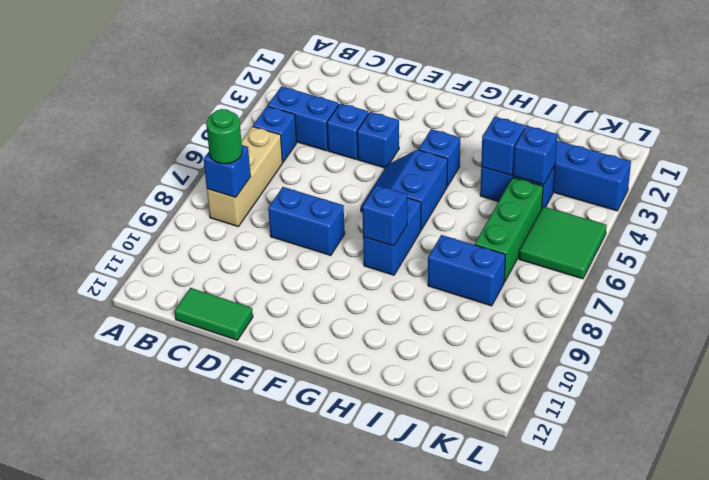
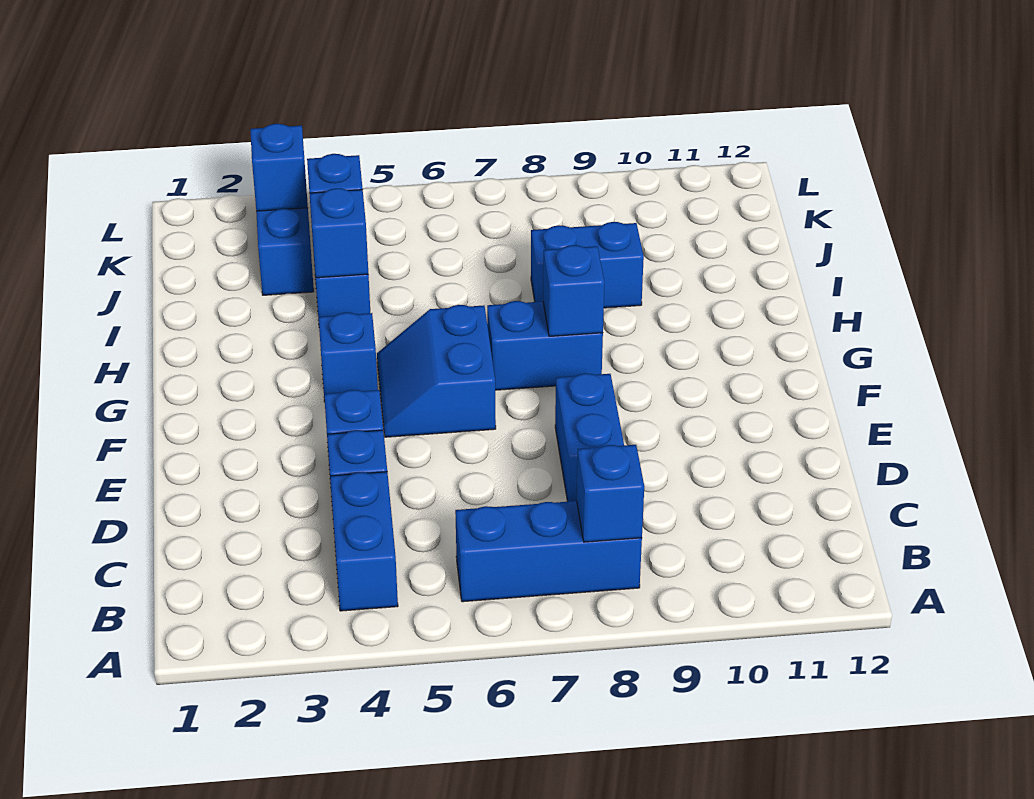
blue brick B5 level 1 -> blue brick K3 level 2
tan brick B6:B8 level 1 -> blue brick B6:B8 level 1
green round brick B8 level 3 -> none
green tile C12:D12 level 1 -> none
blue slope F5:G6 level 1 top G -> blue slope F5:G6 level 1 top 6
blue brick I8:J8 level 1 -> blue brick I8:I9 level 1
green brick J5:J7 level 1 -> none
green tile K5:L6 level 1 -> none

